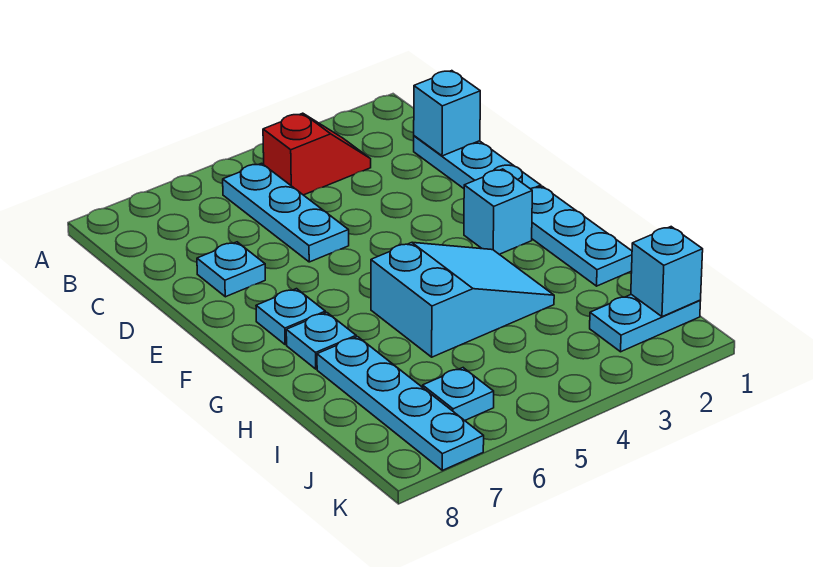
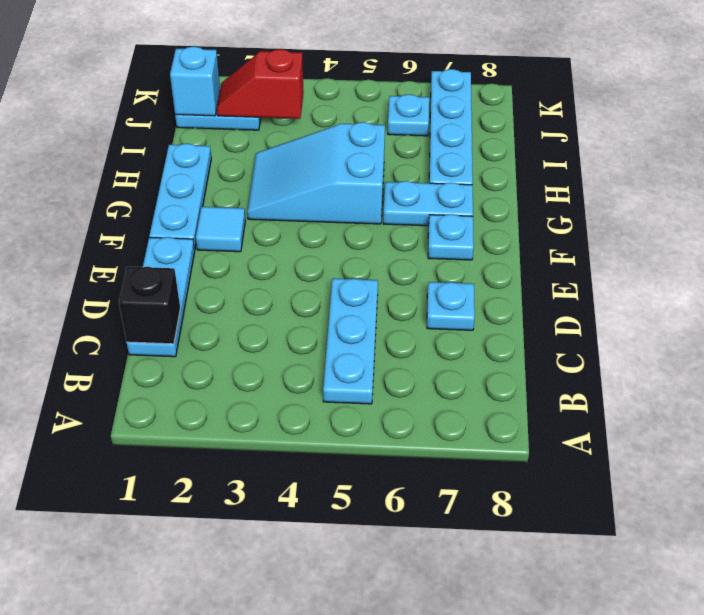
red slope B3:B4 level 1 top 4 -> red slope J2:J3 level 2 top 3
cyan brick C1 level 2 -> black brick C1 level 2
cyan brick F2 level 1 -> cyan tile F2 level 1
cyan plate G7 level 1 -> cyan plate G6:G7 level 1

